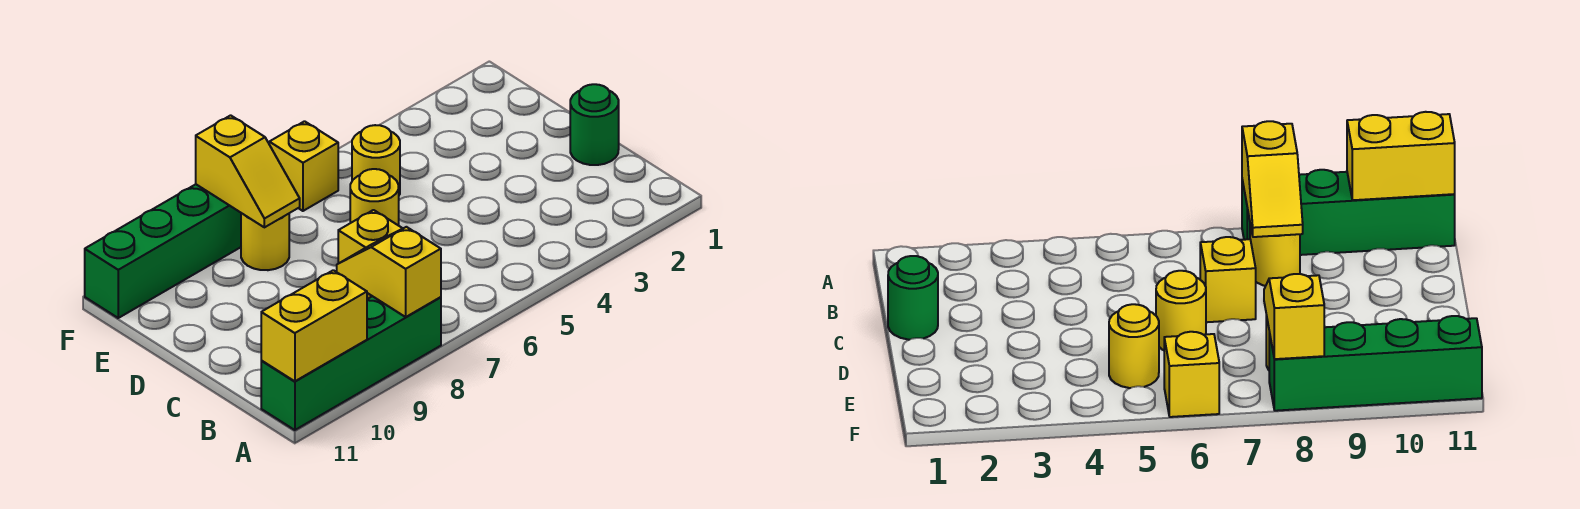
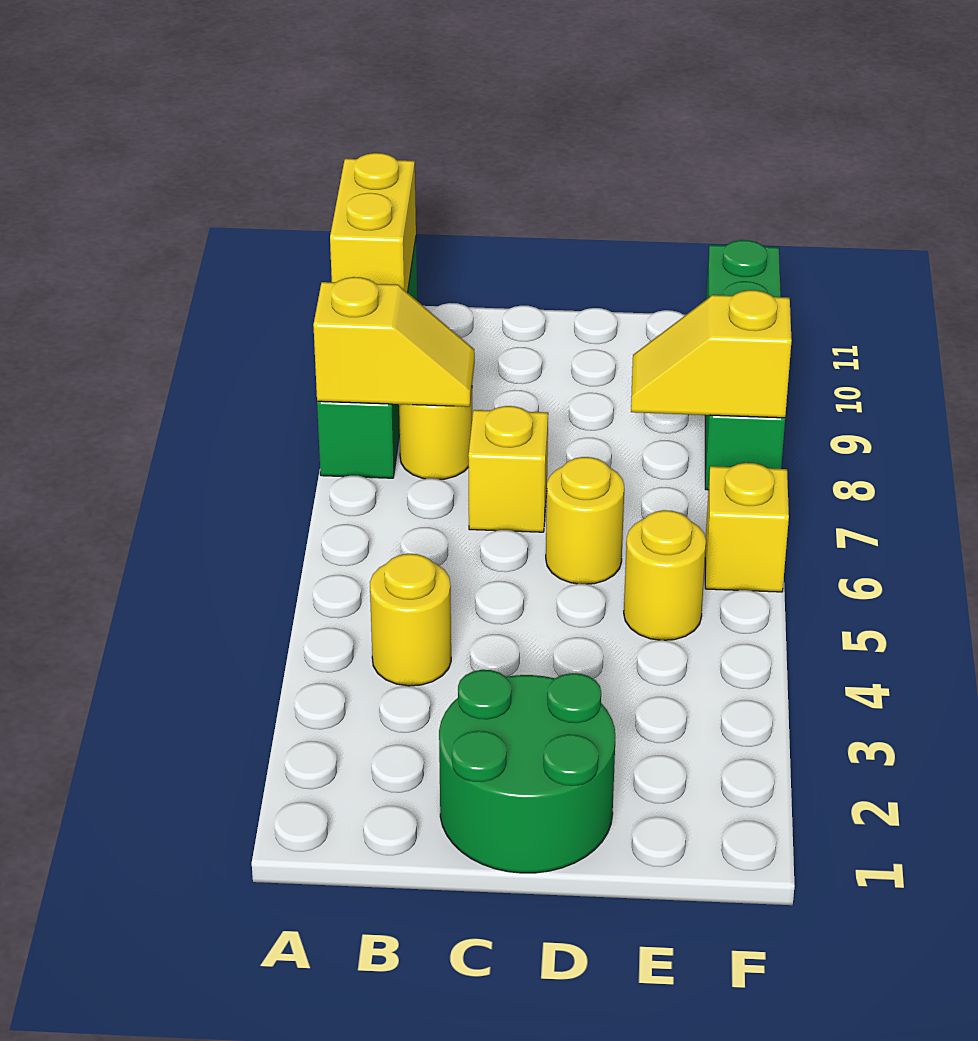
green round brick C1 level 1 -> green round brick C1:D2 level 1
yellow round brick E8 level 1 -> yellow round brick B4 level 1

